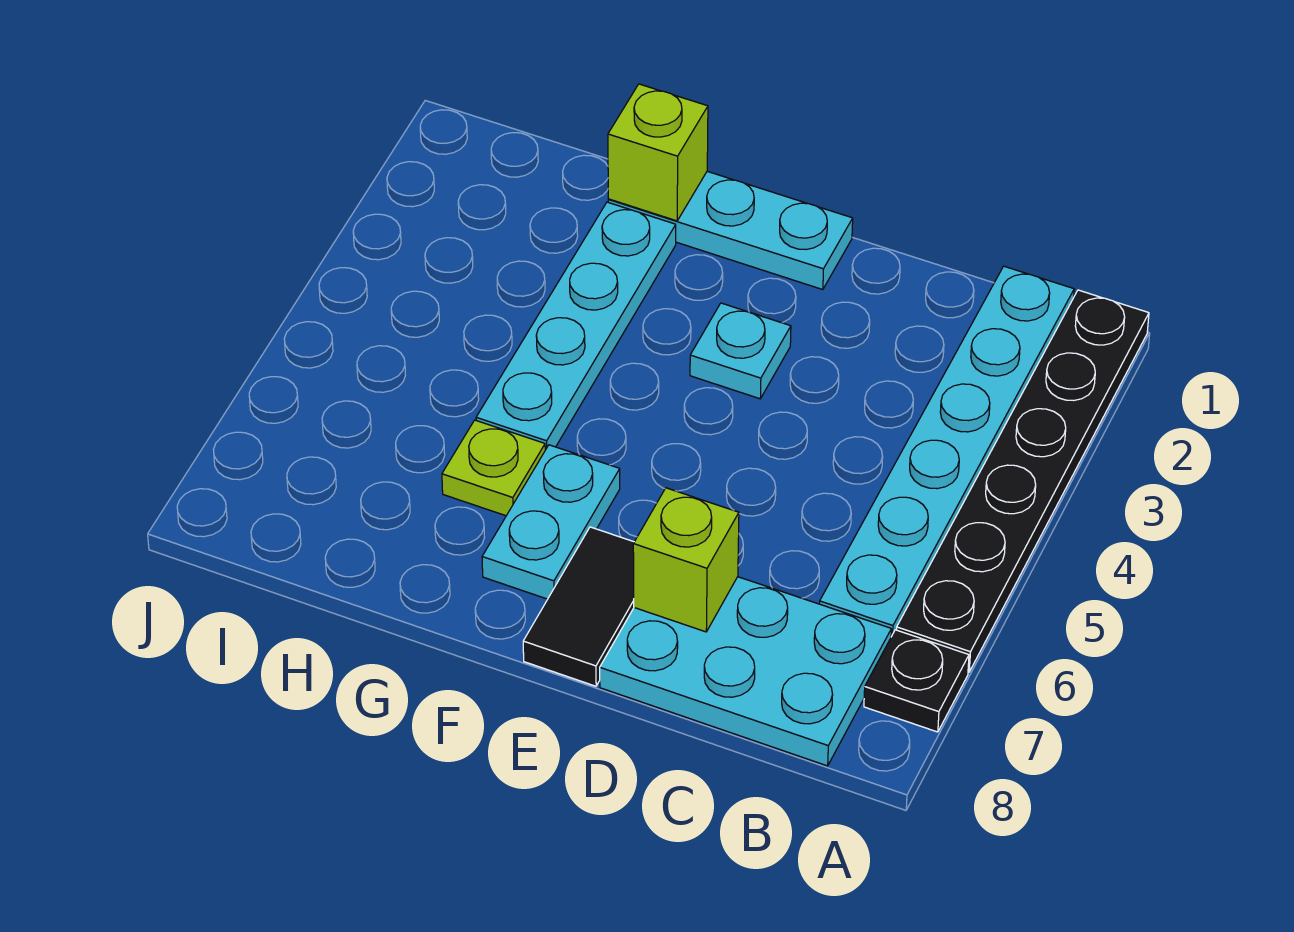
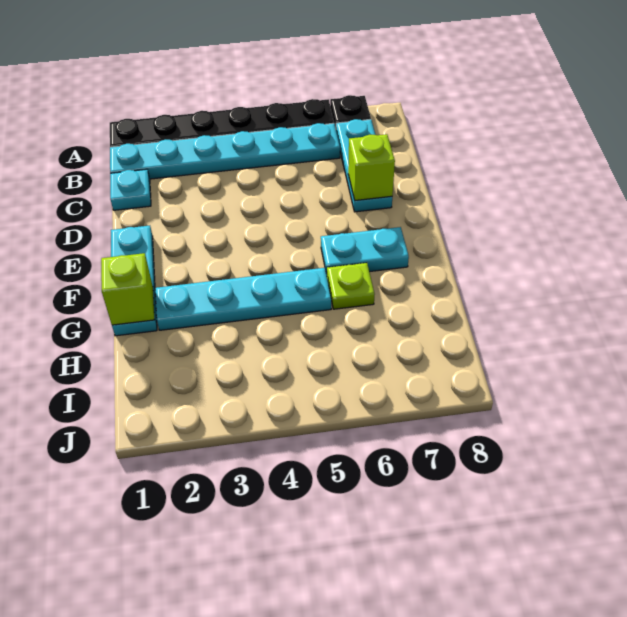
cyan plate B7:D8 level 1 -> cyan plate B7:D7 level 1
cyan plate E3 level 1 -> cyan plate C1 level 1
black tile E7:E8 level 1 -> none

